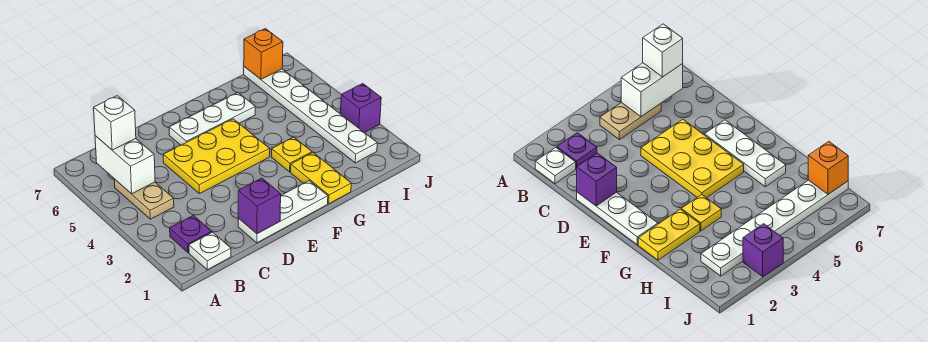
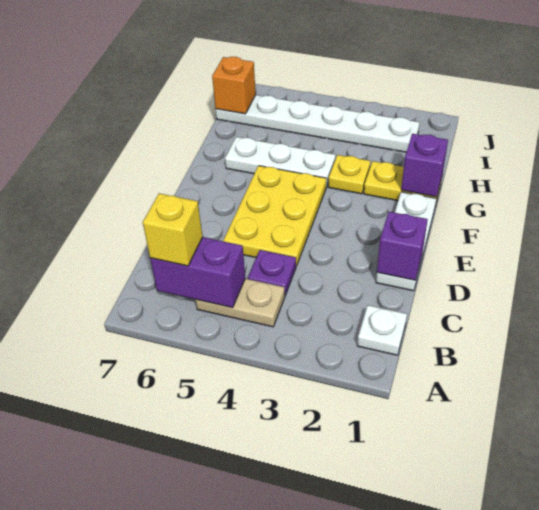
purple plate B2 level 1 -> purple plate C4 level 1
white brick B5:B6 level 2 -> purple brick B5:B6 level 2
white brick B6 level 3 -> yellow brick B6 level 3
white plate E6:G6 level 1 -> white plate G4:G6 level 1
purple brick J3 level 1 -> purple brick G1 level 2

